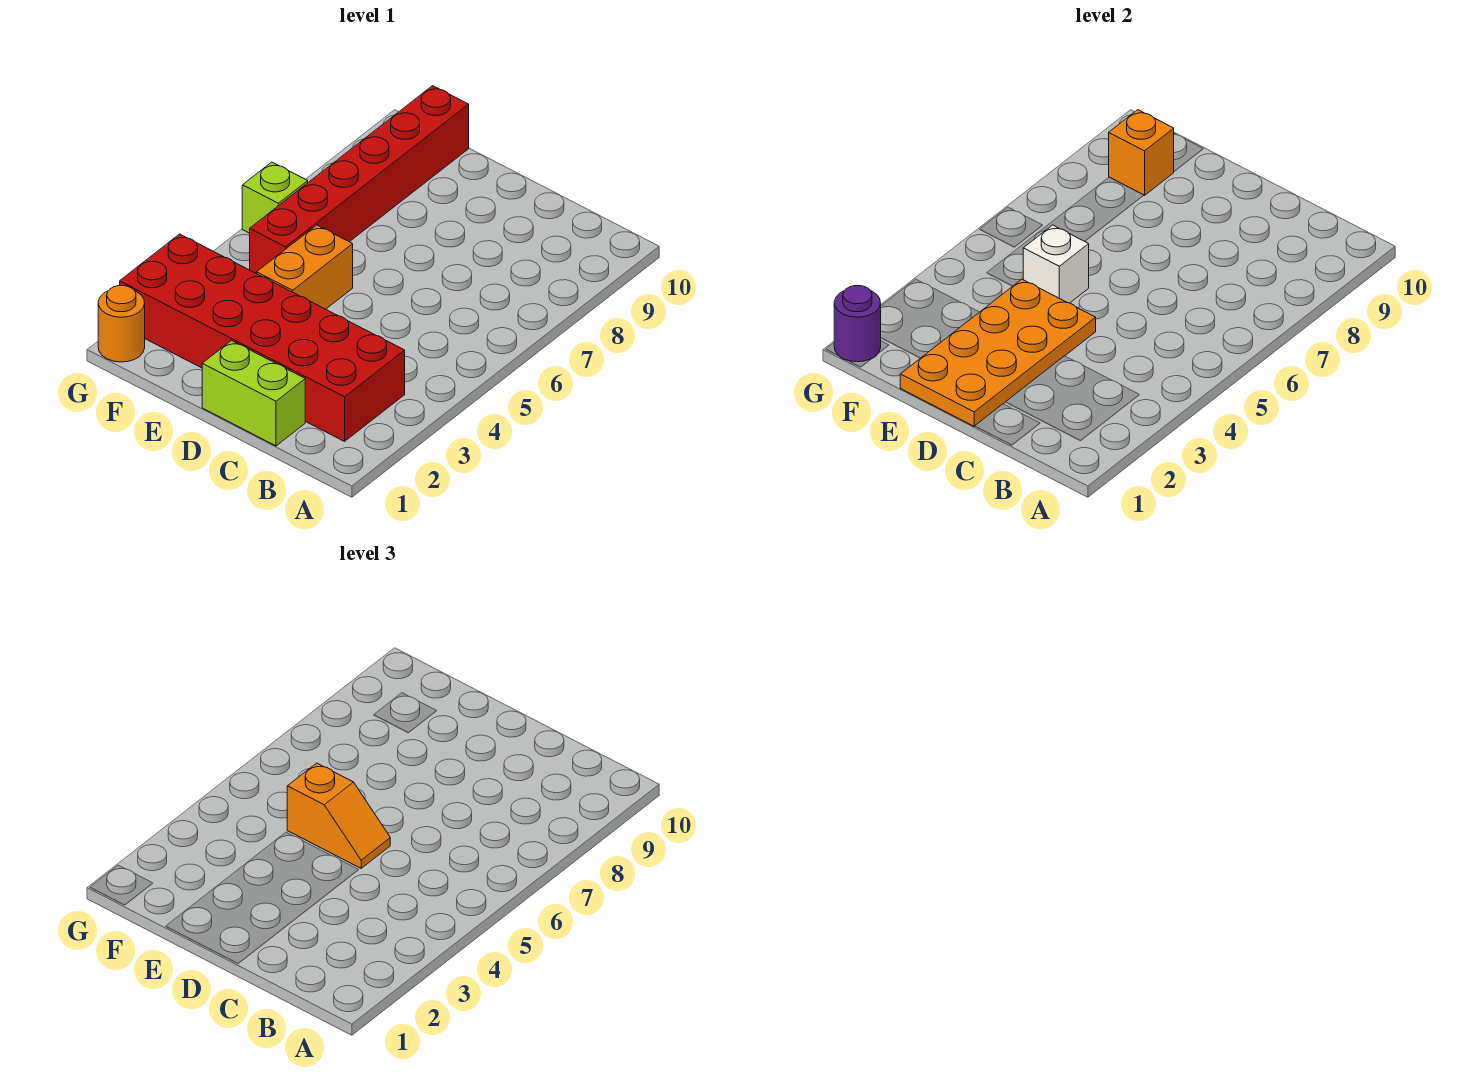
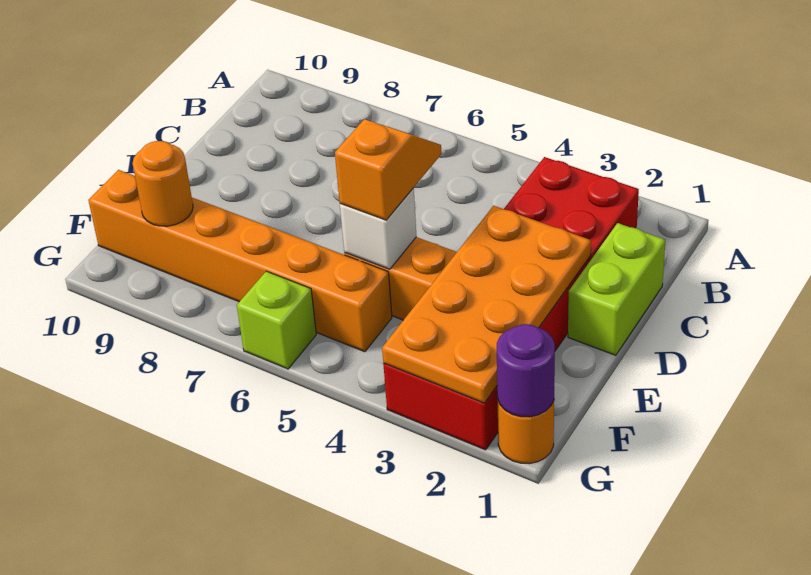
orange plate D1:E4 level 2 -> orange plate D2:G3 level 2
red brick F5:F10 level 1 -> orange brick F5:F10 level 1
orange brick F9 level 2 -> orange round brick F9 level 2

